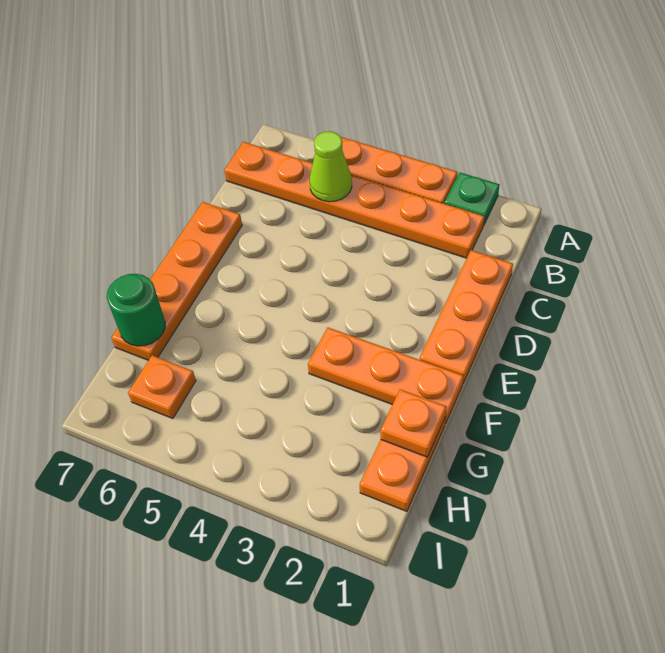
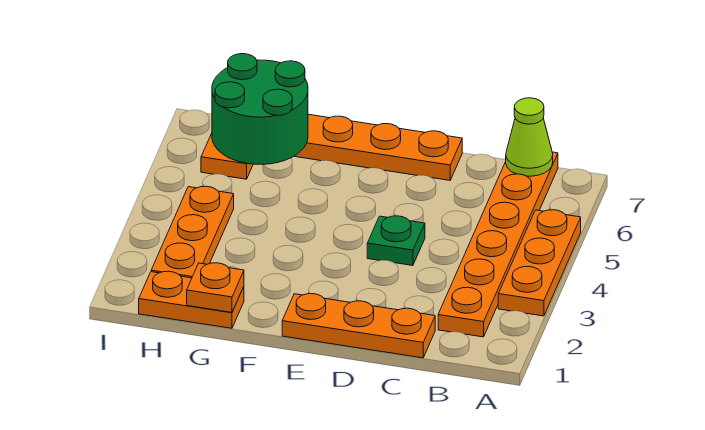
green plate A2 level 1 -> green plate D4 level 1
lime cone B5 level 2 -> lime cone B7 level 2
orange plate F1:F3 level 1 -> orange plate H2:H4 level 1
green round brick G7 level 2 -> green round brick G6:H7 level 2

